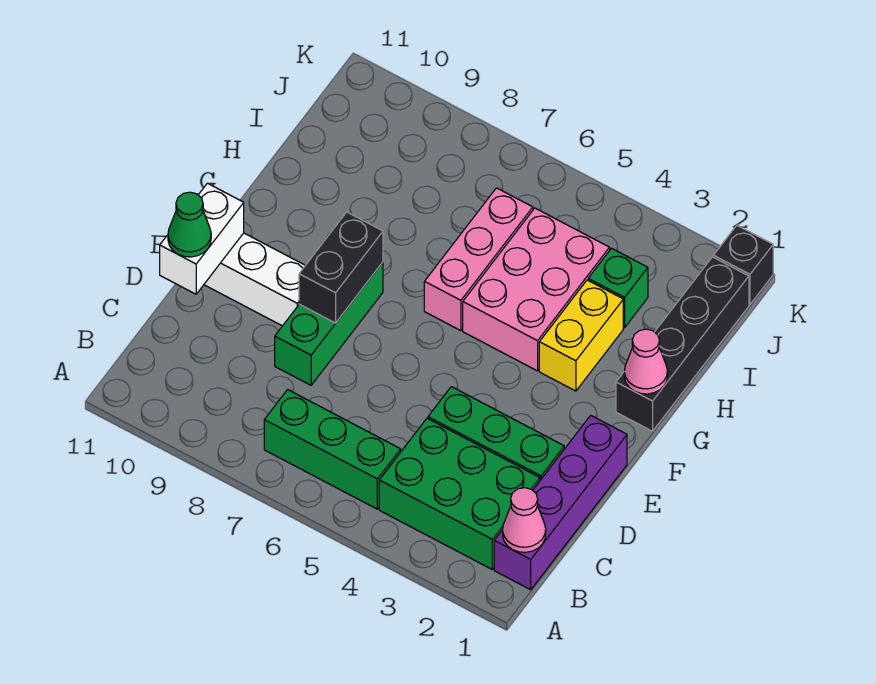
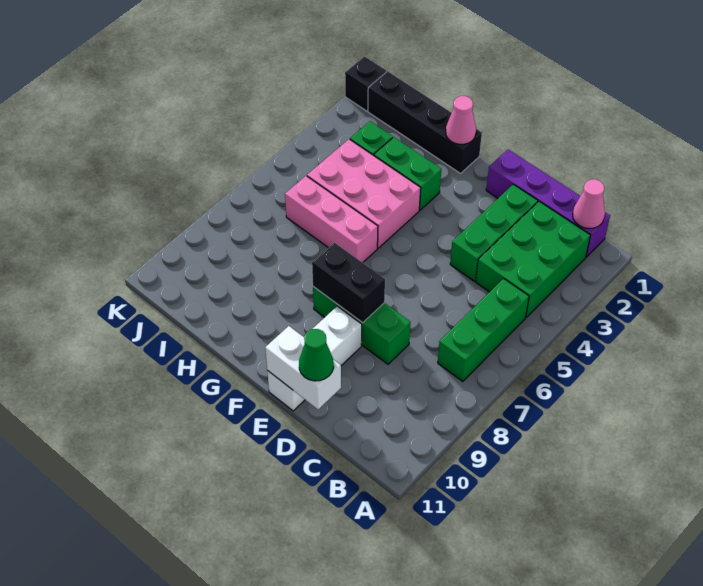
yellow brick G3:H3 level 1 -> green brick G3:H3 level 1

